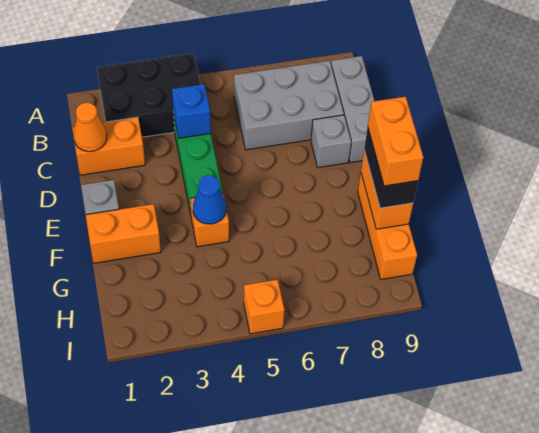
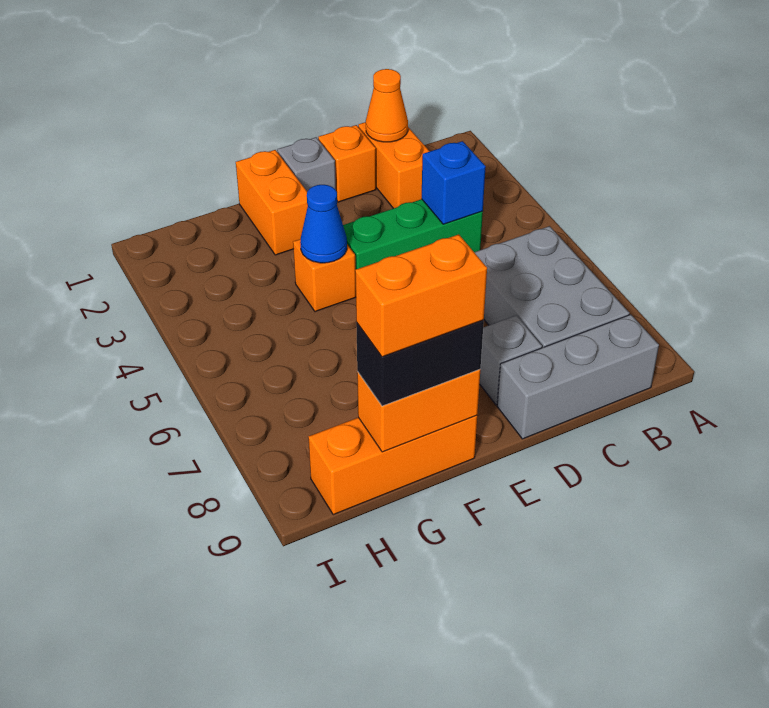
black brick A2:B4 level 1 -> none
orange brick I5 level 1 -> orange brick D1 level 1

